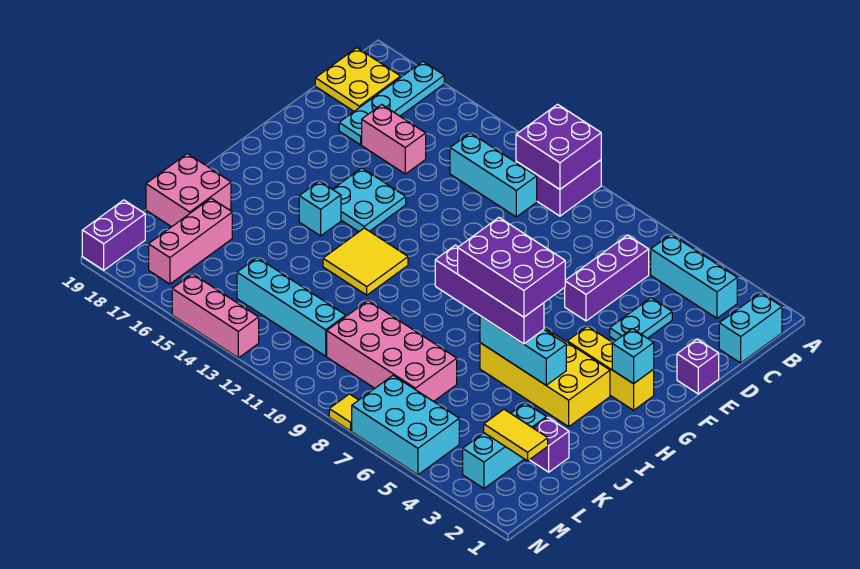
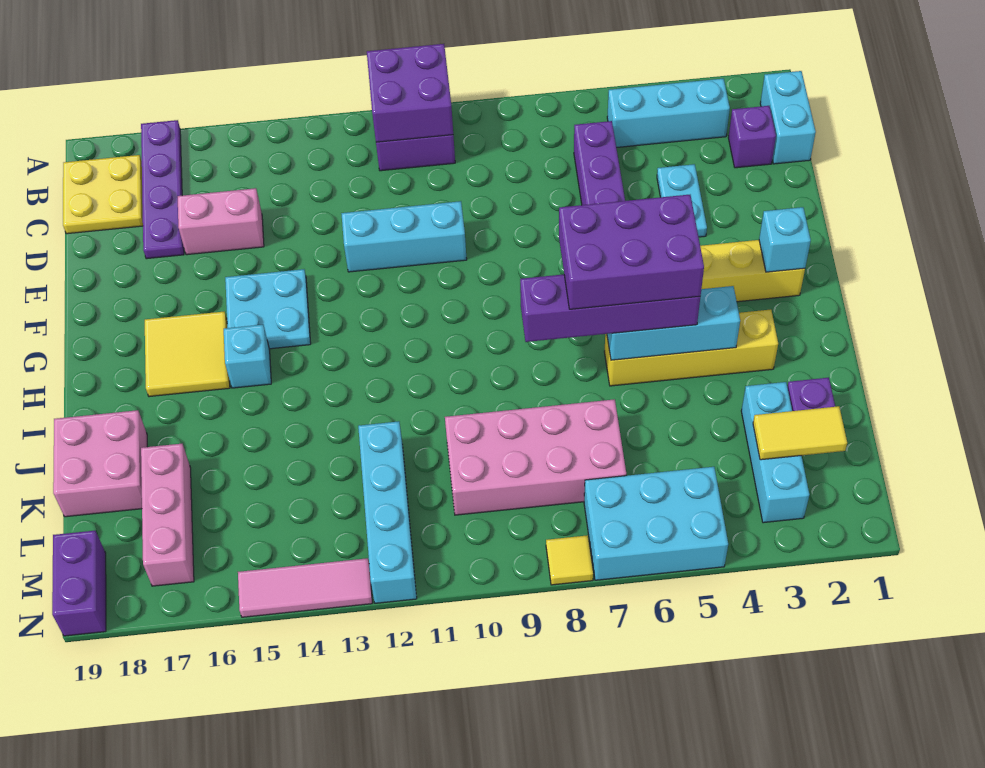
cyan plate A17:D17 level 1 -> purple plate A17:D17 level 1
cyan brick C11:C13 level 1 -> cyan brick E10:E12 level 1
purple brick E1 level 1 -> purple brick C2 level 1
yellow brick H3:I6 level 1 -> yellow brick I3:I6 level 1
yellow tile H12:I13 level 1 -> yellow tile G16:H17 level 1
cyan brick L11:L14 level 1 -> cyan brick K12:N12 level 1
pink brick N13:N15 level 1 -> pink tile N13:N15 level 1

